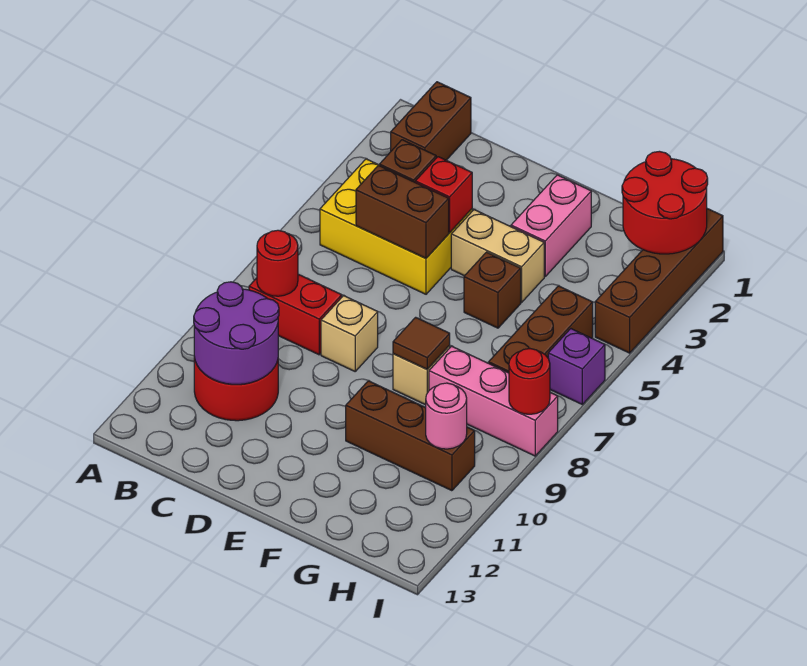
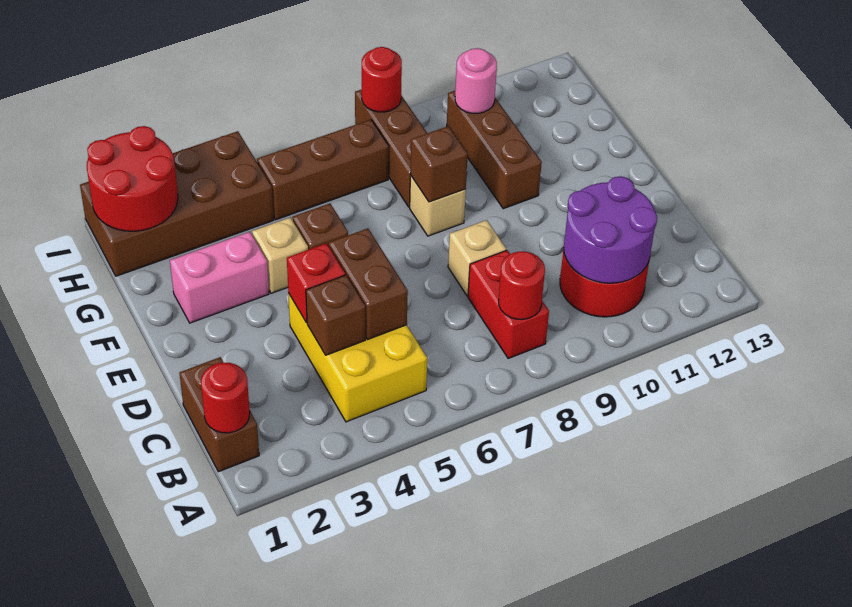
brown brick B1:B2 level 1 -> brown brick B1:C1 level 1
none -> red round brick B1 level 2
tan brick E4:F4 level 1 -> tan brick F4 level 1
brown tile F8 level 2 -> brown brick F8 level 2
pink brick G8:I8 level 1 -> brown brick G8:I8 level 1
brown brick I1:I4 level 1 -> brown brick H1:I4 level 1
purple brick I6 level 1 -> none

